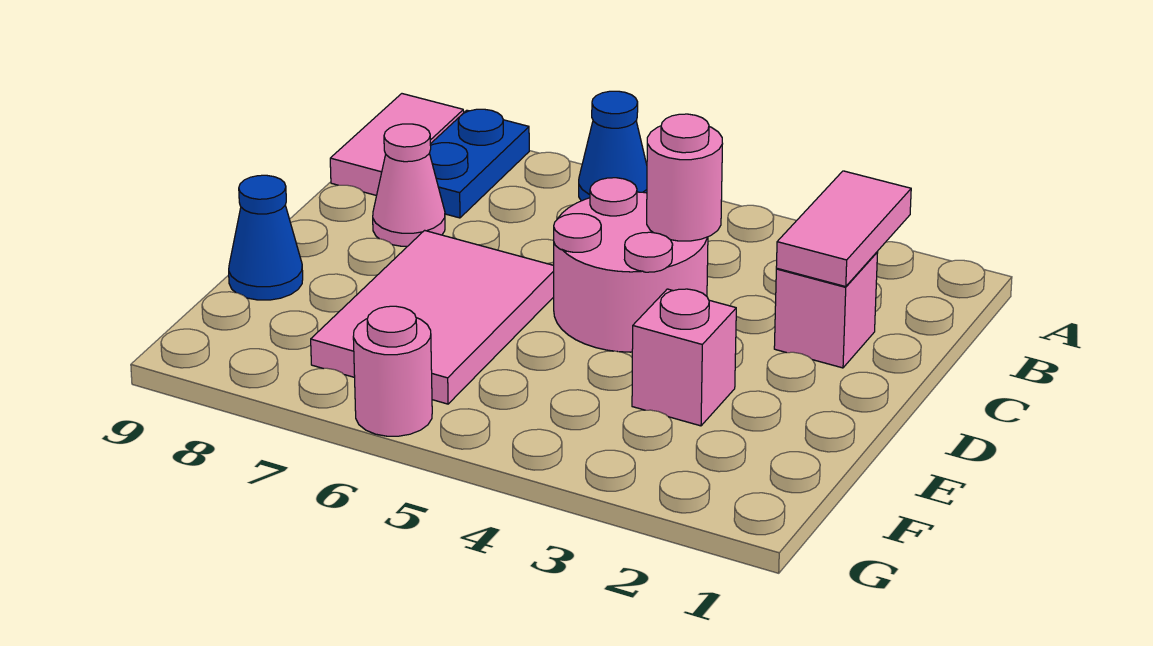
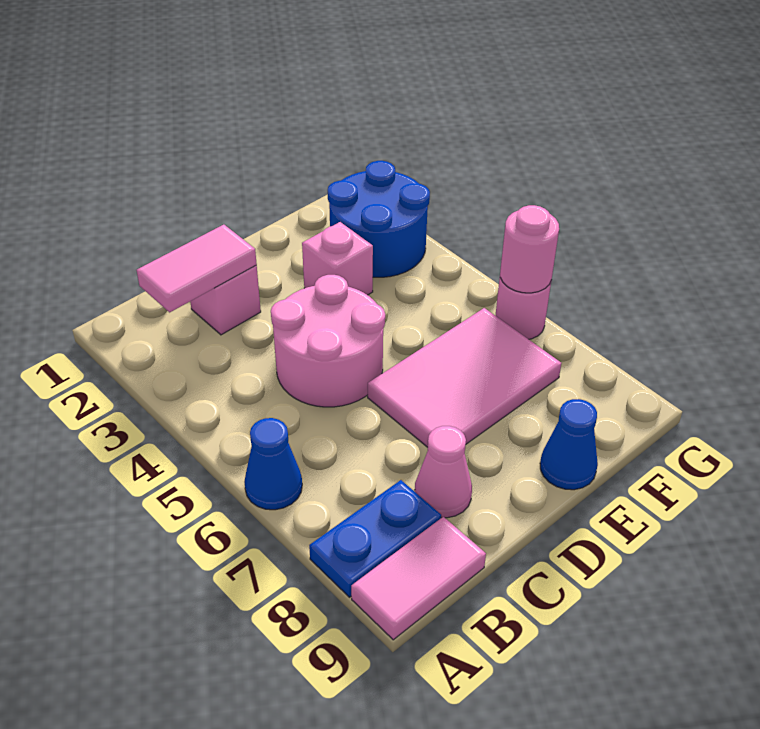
pink round brick C4 level 2 -> pink round brick G6 level 2
none -> blue round brick F2:G3 level 1

